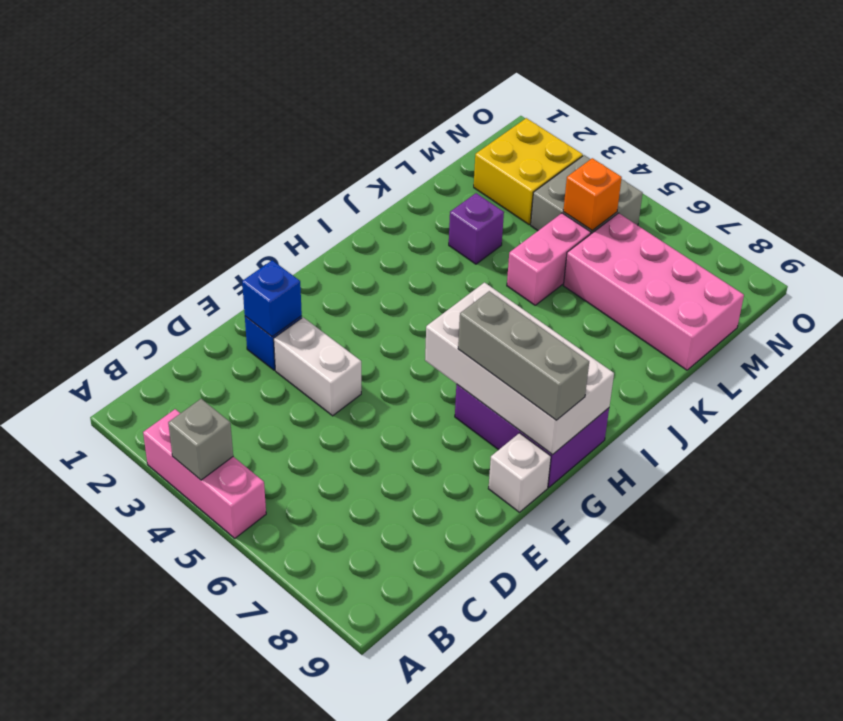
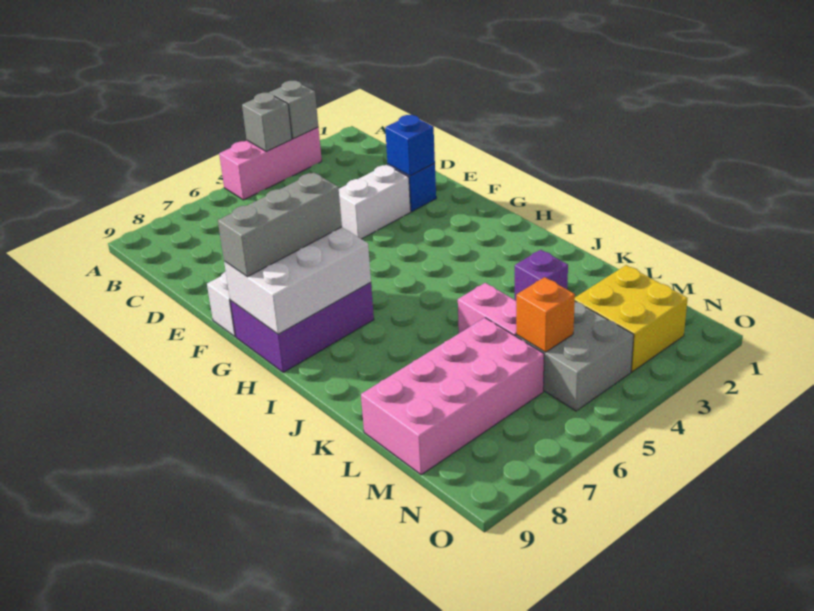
none -> grey brick A3 level 2
white brick G6:H9 level 2 -> white brick G7:H9 level 2

